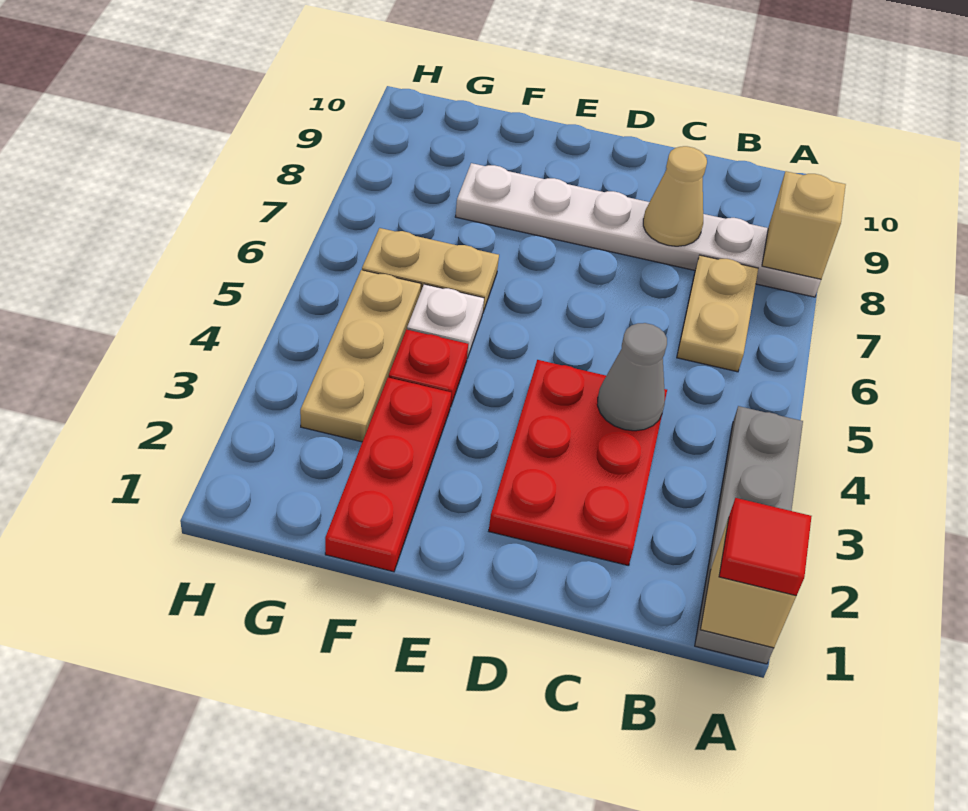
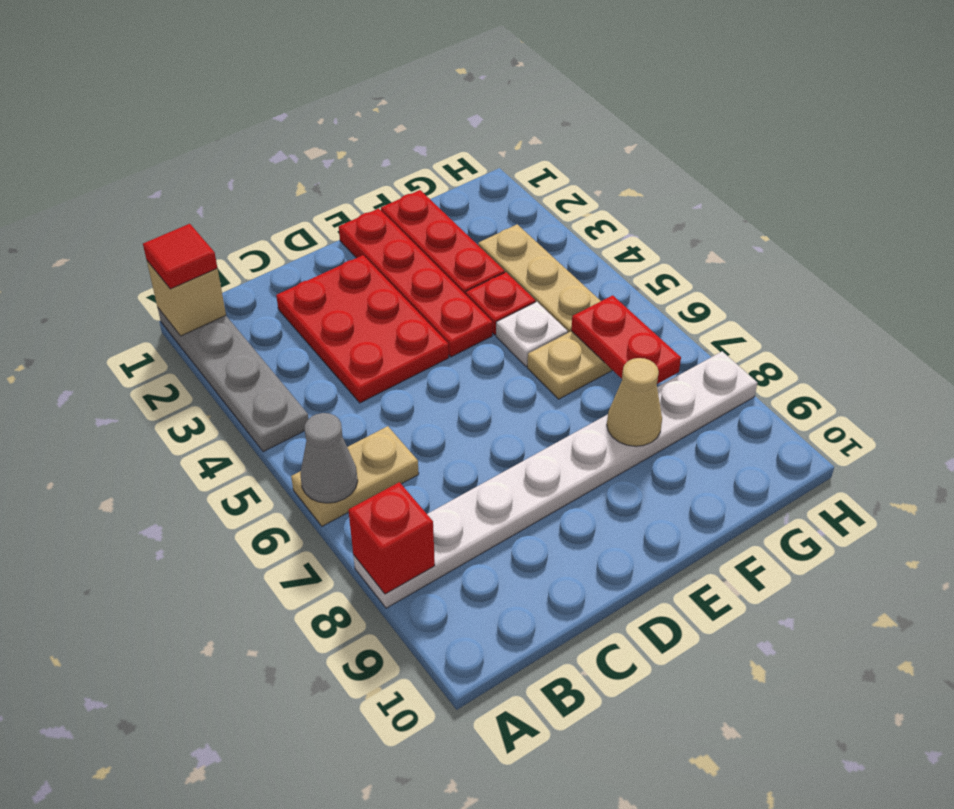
white plate A8:F8 level 1 -> white plate A8:H8 level 1
tan brick A8 level 2 -> red brick A8 level 2
tan plate B6:B7 level 1 -> tan plate A6:B6 level 1
grey cone C4 level 2 -> grey cone A6 level 2
tan cone C8 level 2 -> tan cone F8 level 2
none -> red plate E1:E4 level 1
none -> red plate G6:G7 level 2

